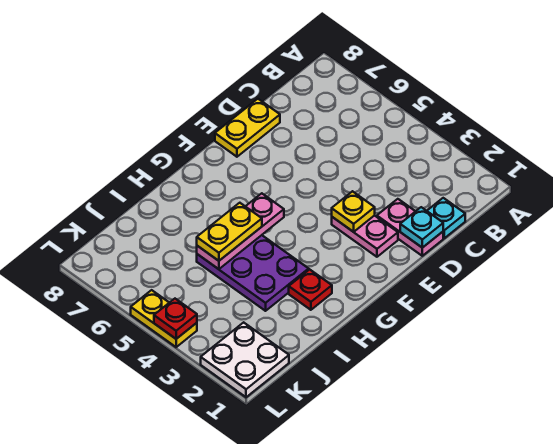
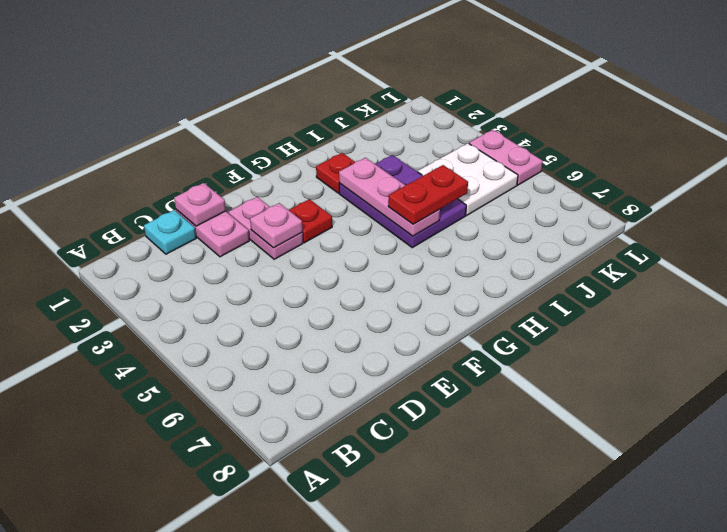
cyan plate D1 level 2 -> pink plate D1 level 2
yellow plate D8:E8 level 1 -> none
yellow plate E3 level 2 -> pink plate E3 level 2
pink plate G5:I5 level 2 -> pink plate H3:H5 level 2
yellow plate H5:I5 level 3 -> red plate H5:I5 level 3
white plate K1:L2 level 1 -> white plate J4:K5 level 1
yellow plate L4:L5 level 1 -> pink plate L4:L5 level 1
red plate L4 level 2 -> red plate F3 level 1

